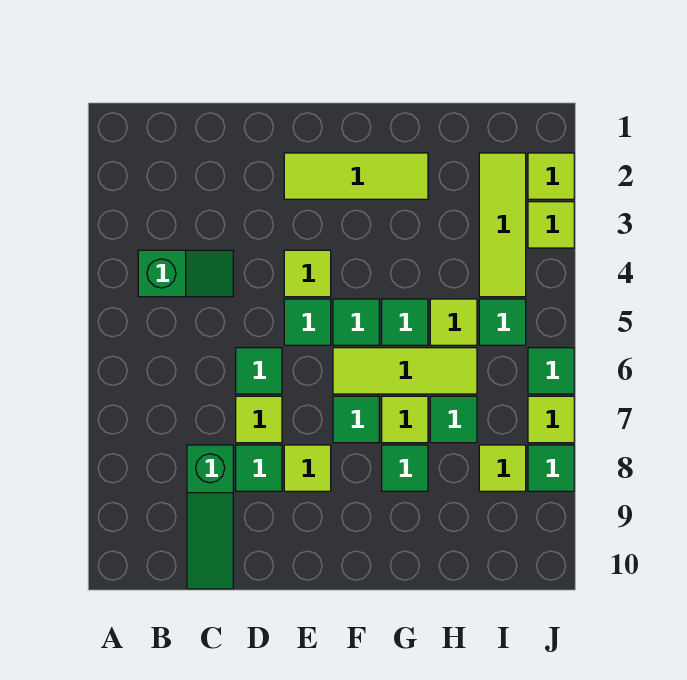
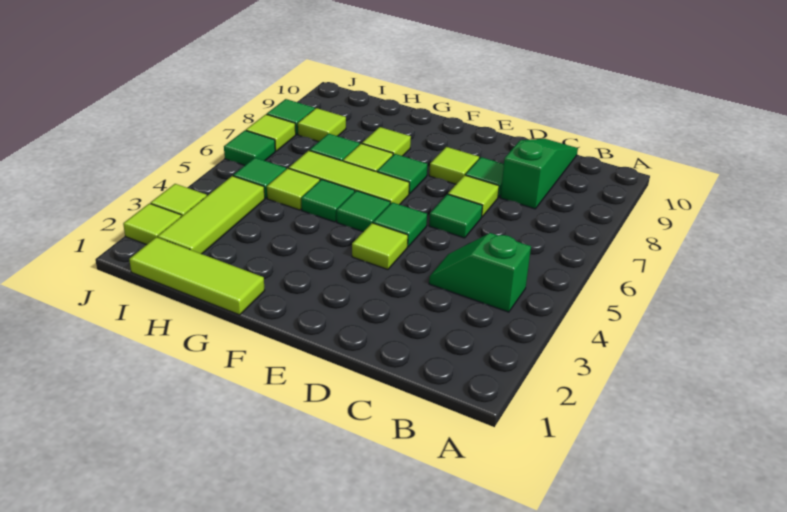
lime tile E2:G2 level 1 -> lime tile G1:I1 level 1
green tile G8 level 1 -> lime tile G8 level 1

